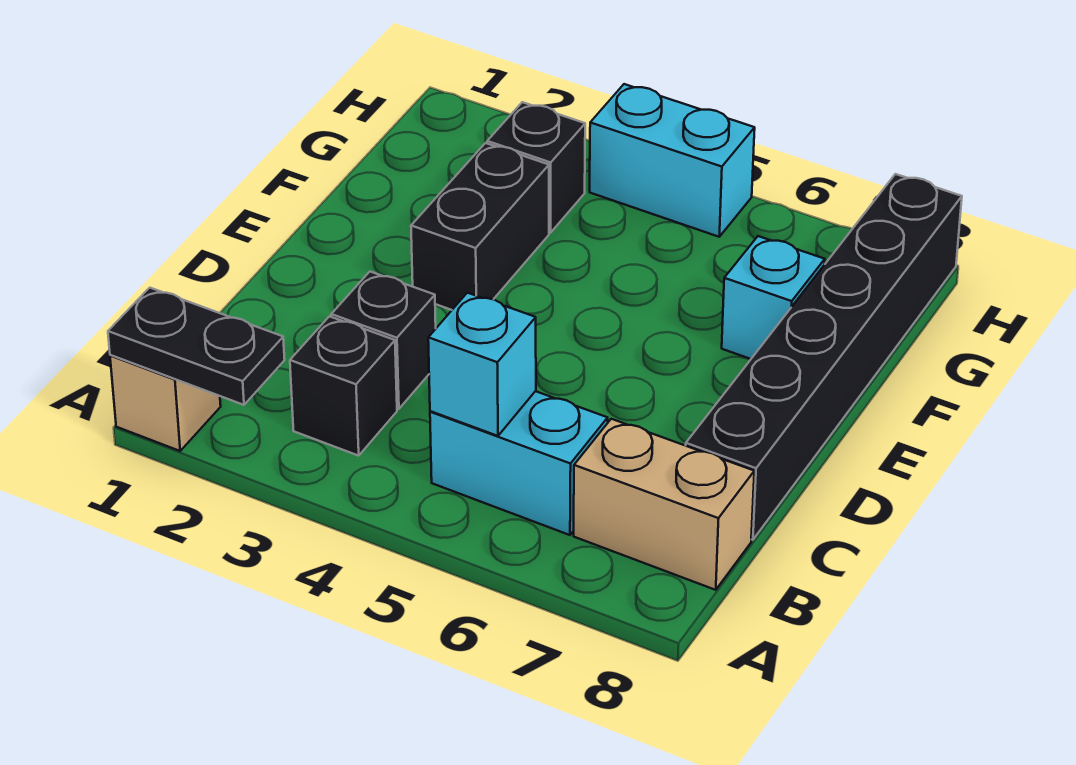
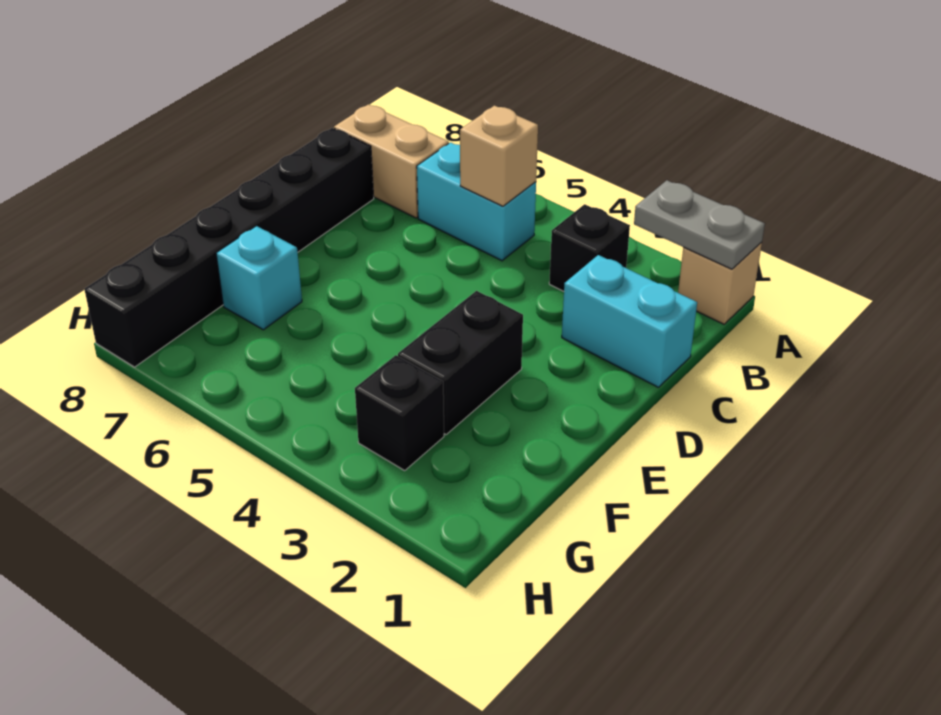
black plate A1:A2 level 2 -> grey plate A1:A2 level 2
cyan brick B5 level 2 -> tan brick B5 level 2
black brick C3 level 1 -> none
cyan brick H4:H5 level 1 -> cyan brick C1:C2 level 1

